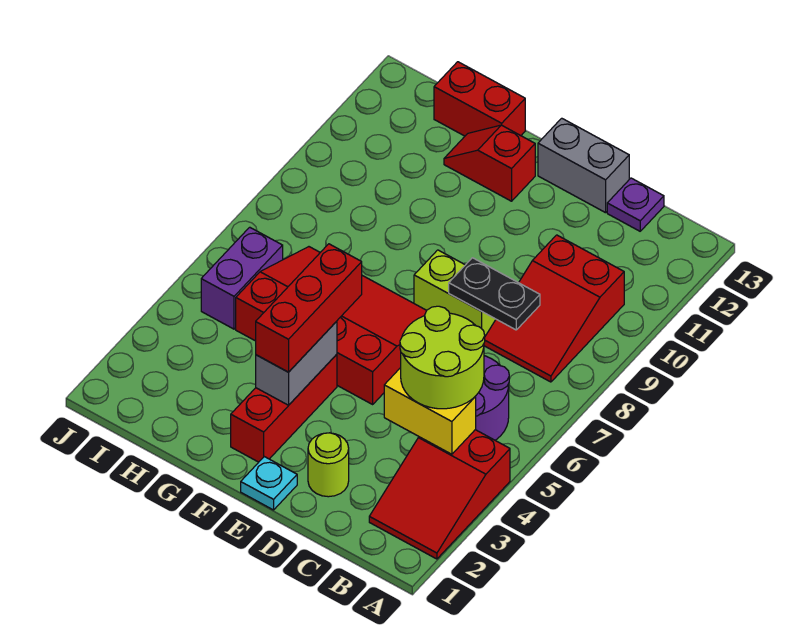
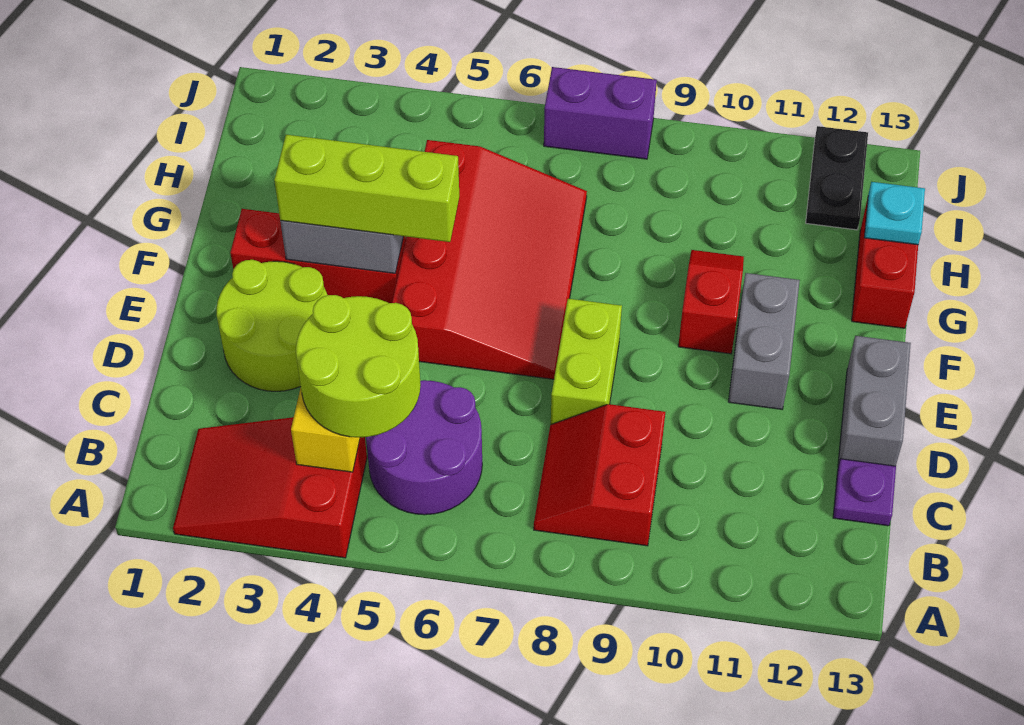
red slope B8:C10 level 1 top 10 -> red slope B8:C9 level 1 top 9
black plate C8:D8 level 2 -> black plate I12:J12 level 1
lime round brick D2 level 1 -> lime round brick D2:E3 level 1
cyan plate E1 level 1 -> cyan plate H13 level 2
none -> grey brick E11:F11 level 1
red brick F3:F5 level 3 -> lime brick F3:F5 level 3
red slope F12:G12 level 1 top F -> red slope F10:G10 level 1 top F
purple brick I5:I6 level 1 -> purple brick J7:J8 level 1

